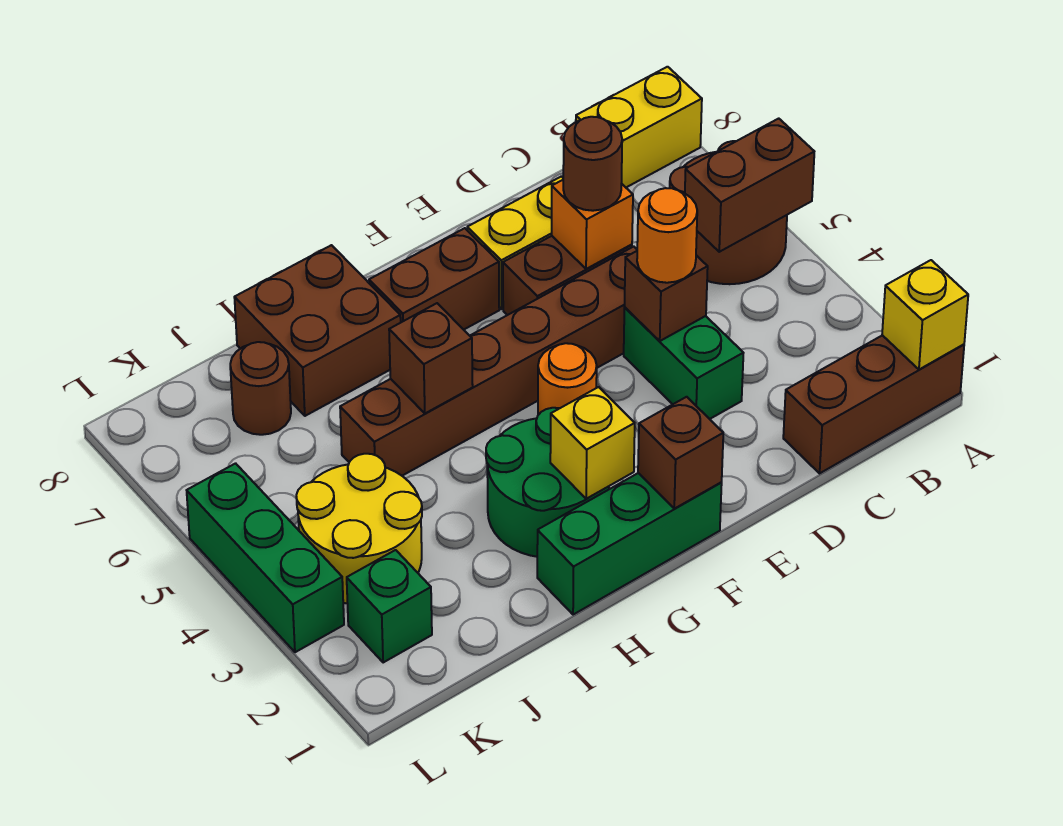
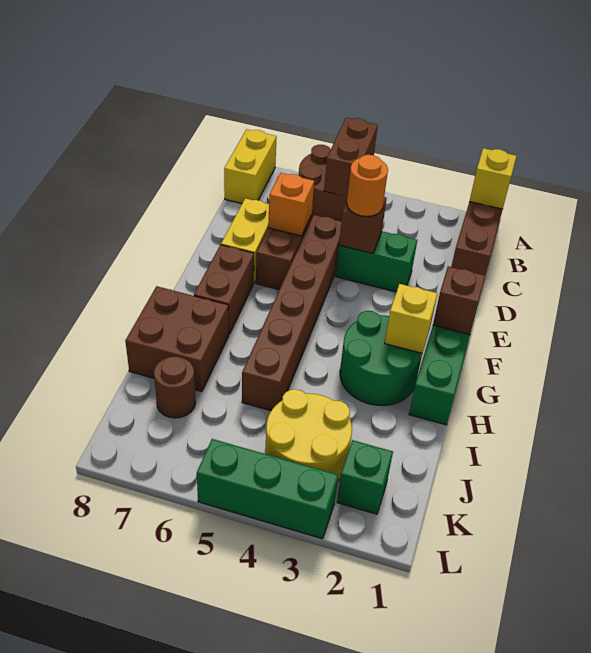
brown round brick D6 level 3 -> none
orange round brick F4 level 1 -> none
brown brick H5 level 2 -> none

